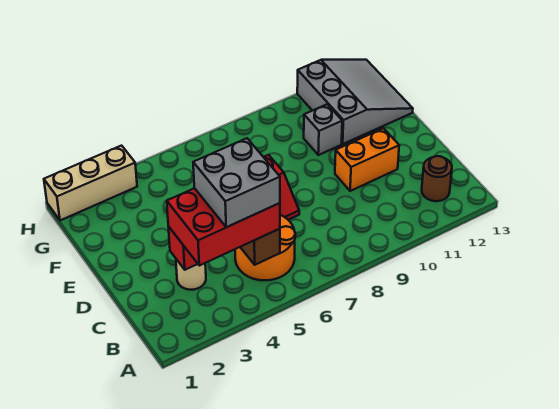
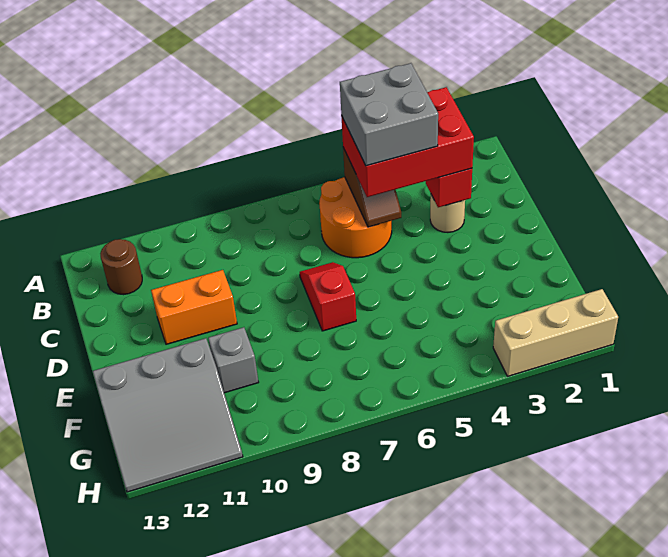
grey slope F11:H13 level 1 top 11 -> grey slope F11:H13 level 1 top F

